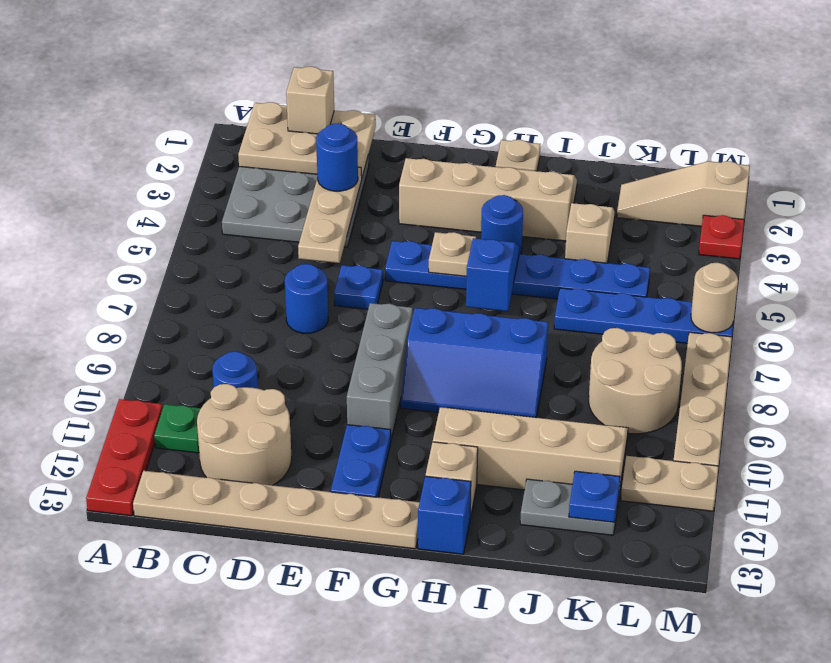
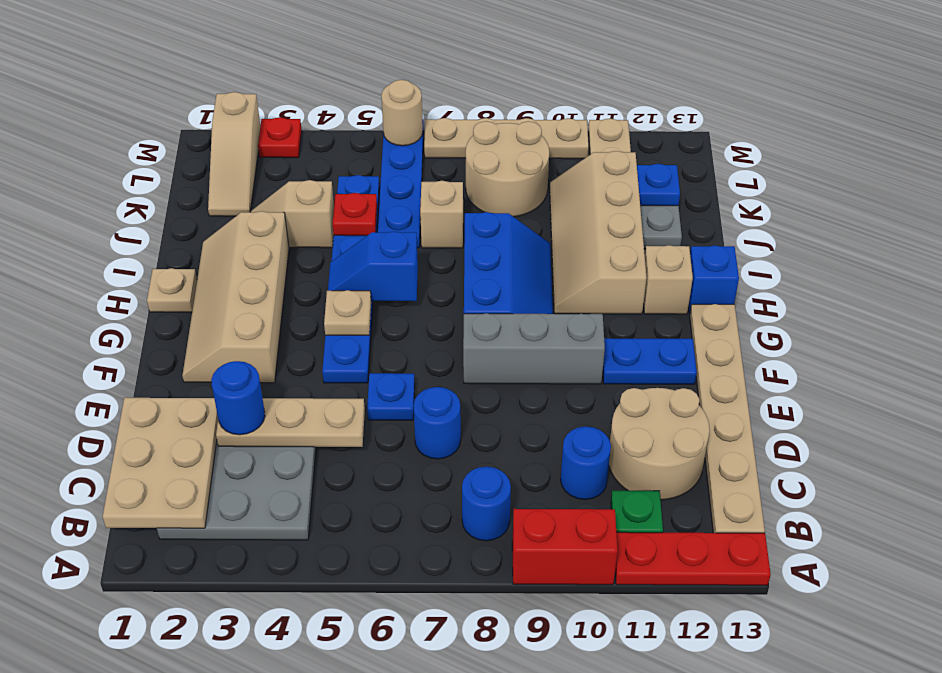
none -> red brick A9:A10 level 1
tan brick C1 level 3 -> tan brick J7 level 1
blue round brick H4 level 1 -> blue round brick B8 level 1
none -> red plate J5 level 2

